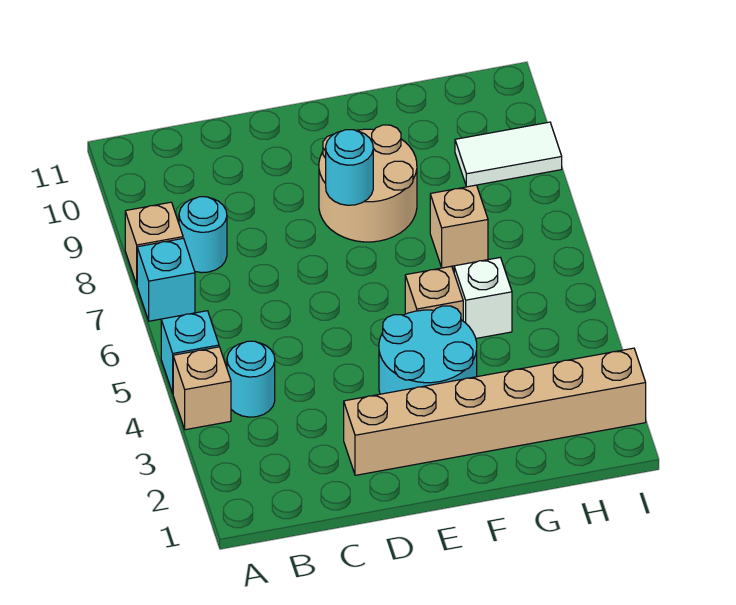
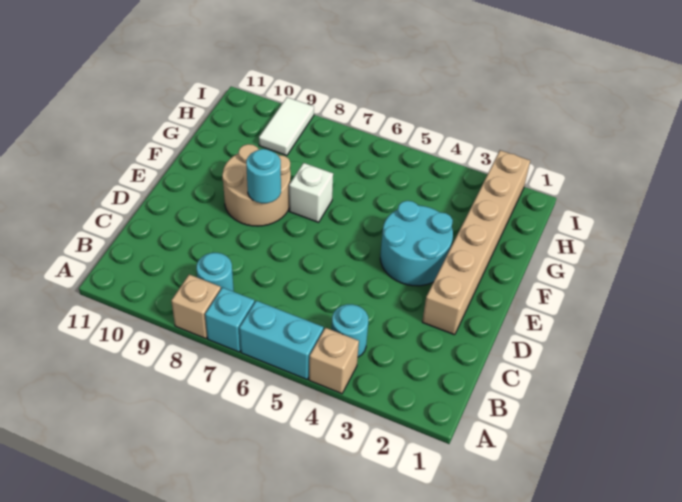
cyan brick A5 level 1 -> cyan brick A5:A6 level 1
tan brick F5 level 1 -> none
white brick G5 level 1 -> white brick F7 level 1
tan brick G7 level 1 -> none

